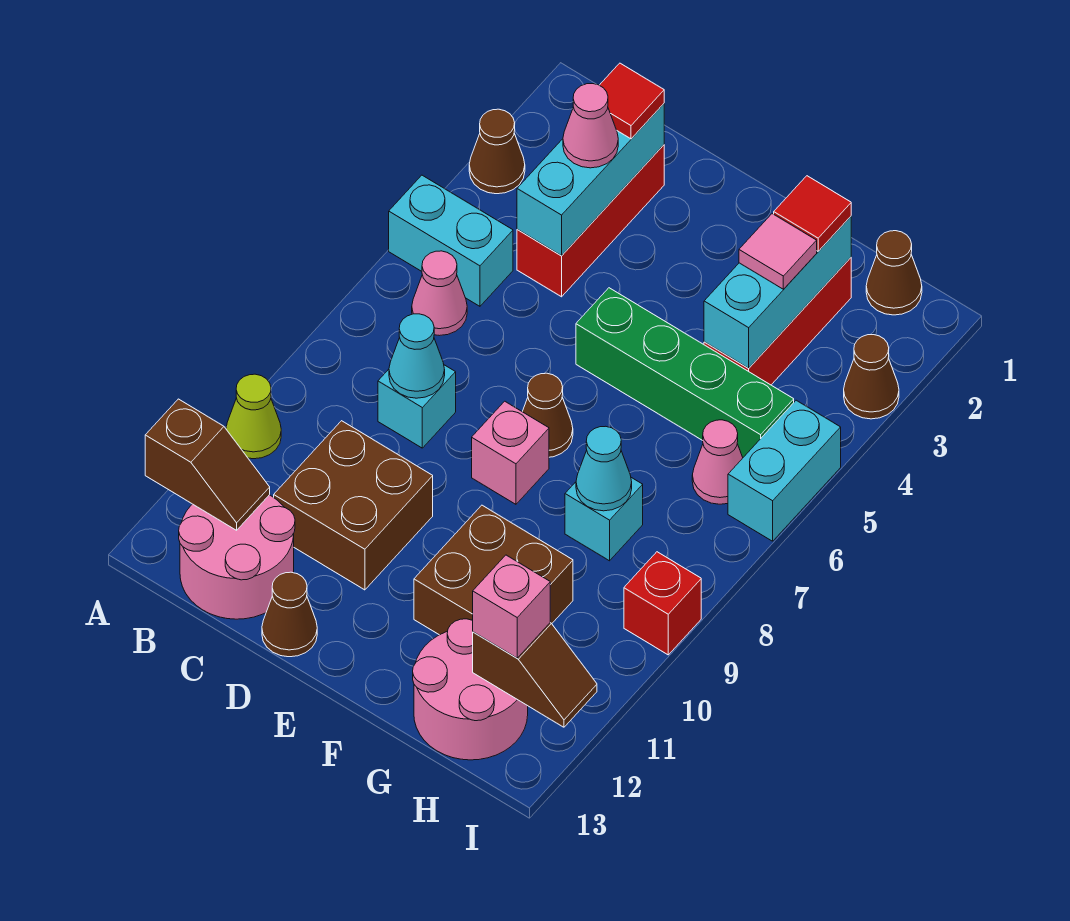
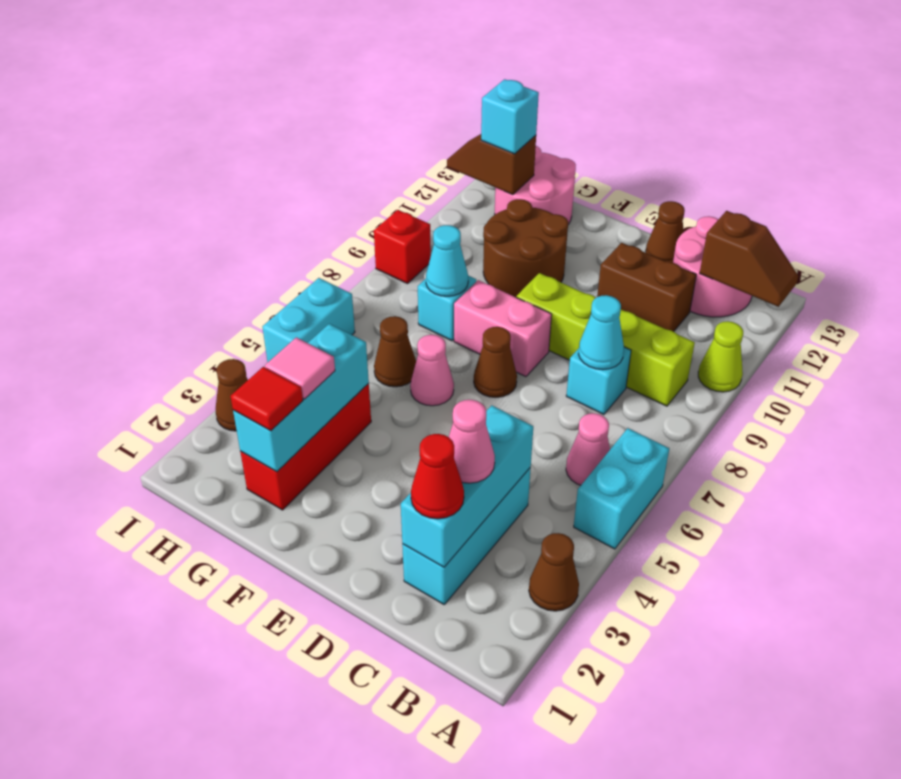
cyan brick A5:B5 level 1 -> cyan brick A5:A6 level 1
brown slope A12:B12 level 2 top A -> brown slope A12:B12 level 2 top B
none -> lime brick B9:E9 level 1
red brick C2:C4 level 1 -> cyan brick C2:C4 level 1
red tile C2 level 3 -> red cone C2 level 3
brown brick C10:D11 level 1 -> brown brick C11:D11 level 1
green brick E5:H5 level 1 -> none
pink brick E8 level 1 -> pink brick E8:F8 level 1
brown brick F10:G11 level 1 -> brown round brick F10:G11 level 1
brown cone H1 level 1 -> brown cone G6 level 1
pink cone H6 level 1 -> pink cone F6 level 1
pink brick H12 level 3 -> cyan brick H12 level 3

